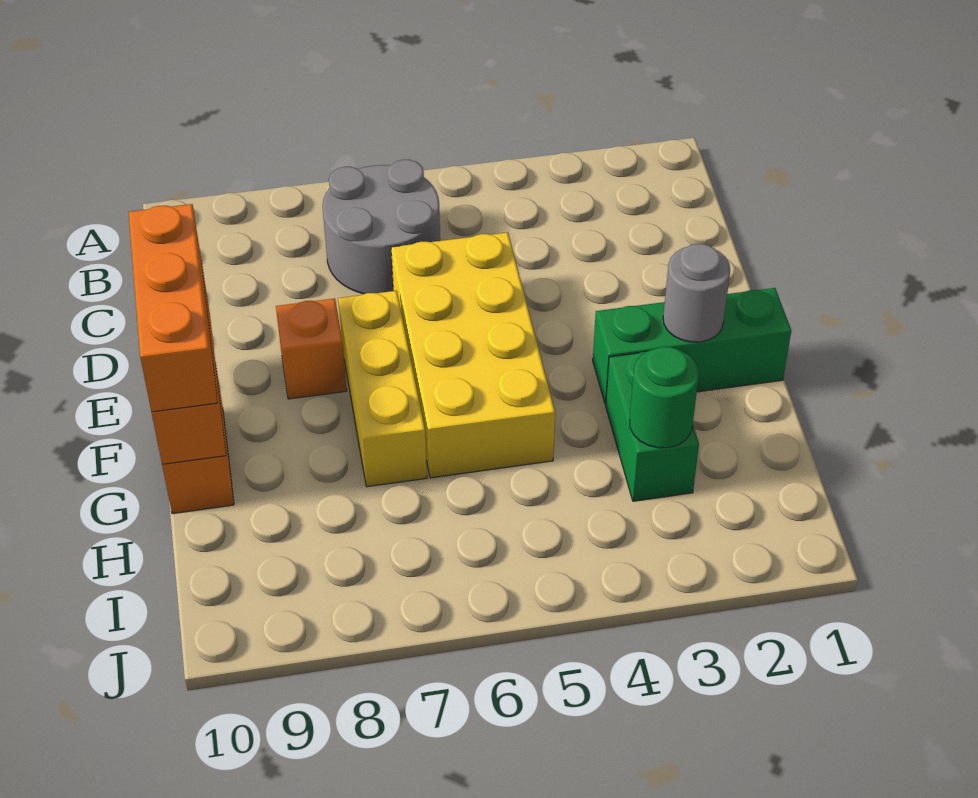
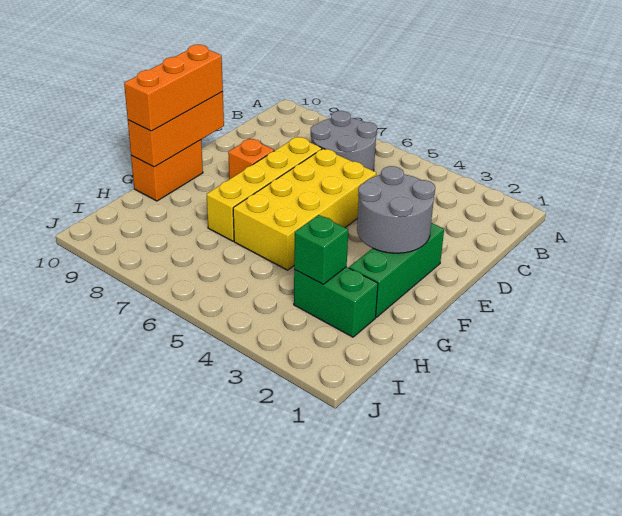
yellow brick E7:G7 level 1 -> yellow brick D7:G7 level 1
green brick F1:F3 level 1 -> green brick E2:G2 level 1
grey round brick F2 level 2 -> grey round brick E2:F3 level 2
green brick G3:H3 level 1 -> green brick H2:H3 level 1
green round brick H3 level 2 -> green brick H3 level 2

